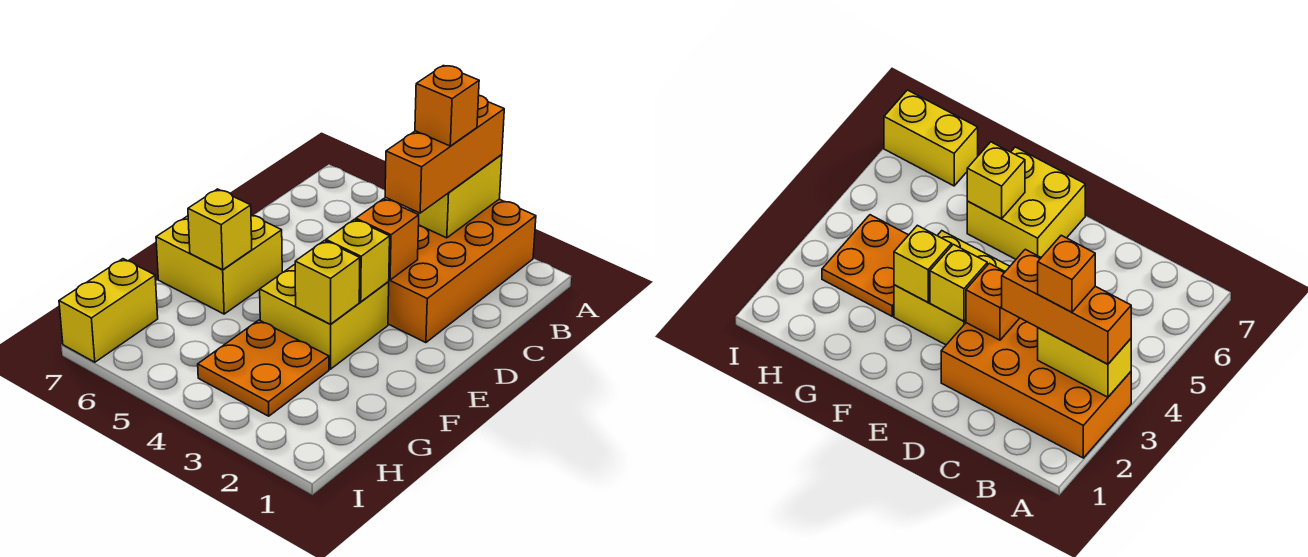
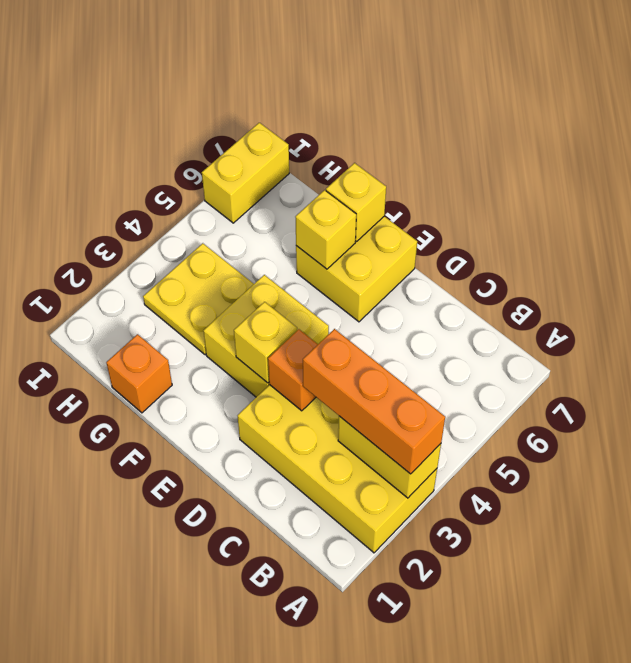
orange brick A2:D3 level 1 -> yellow brick A2:D3 level 1
orange brick B3 level 4 -> orange brick G1 level 1
yellow brick F3 level 2 -> yellow brick F7 level 2
orange plate G3:H4 level 1 -> yellow plate G3:H4 level 1
yellow brick H7:I7 level 1 -> yellow brick I6:I7 level 1

